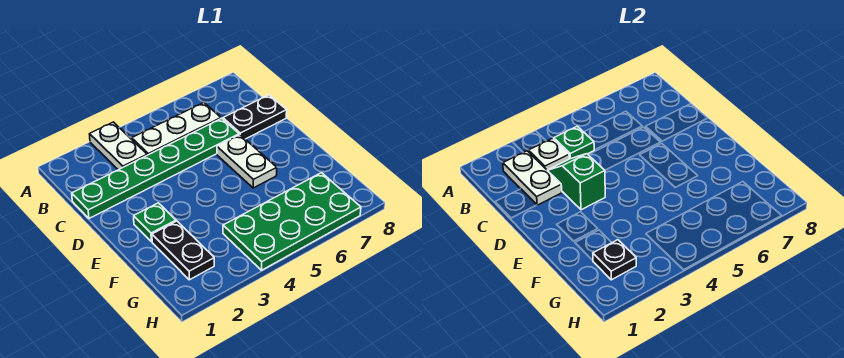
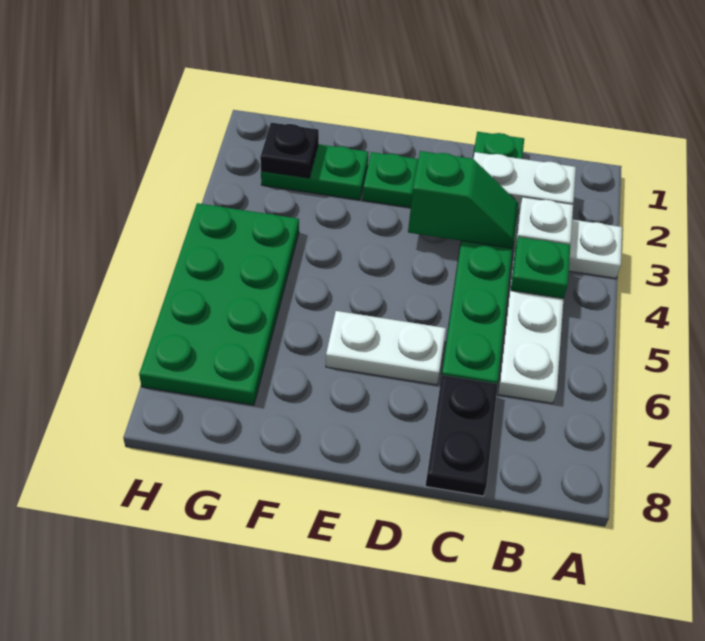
black plate F2:G2 level 1 -> green plate F2:G2 level 1

